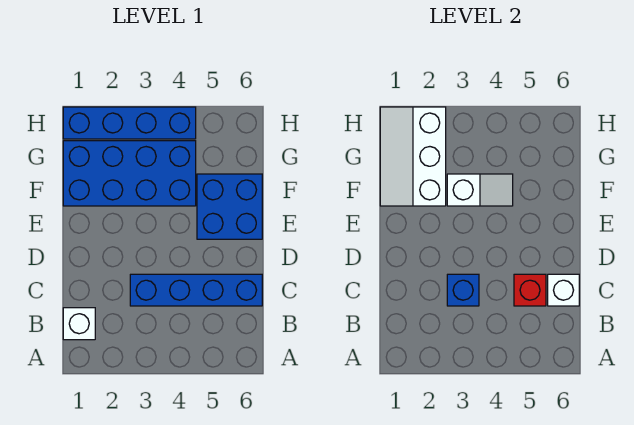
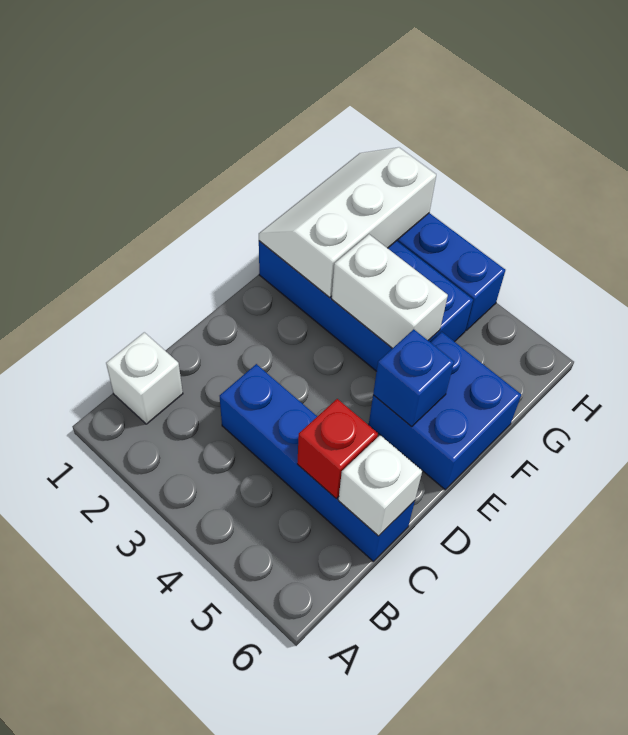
blue brick C3 level 2 -> blue brick E5 level 2
white slope F3:F4 level 2 top 3 -> white brick F3:F4 level 2

